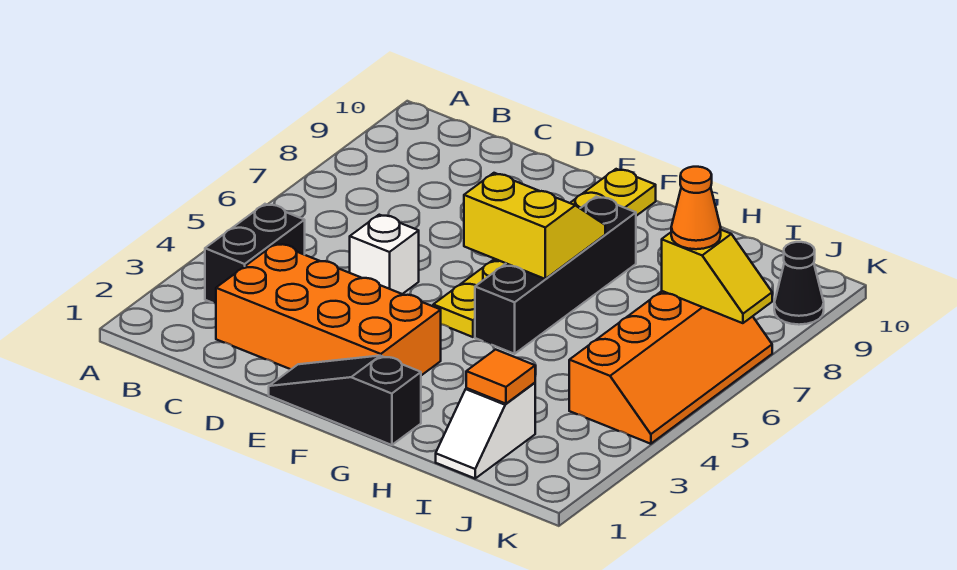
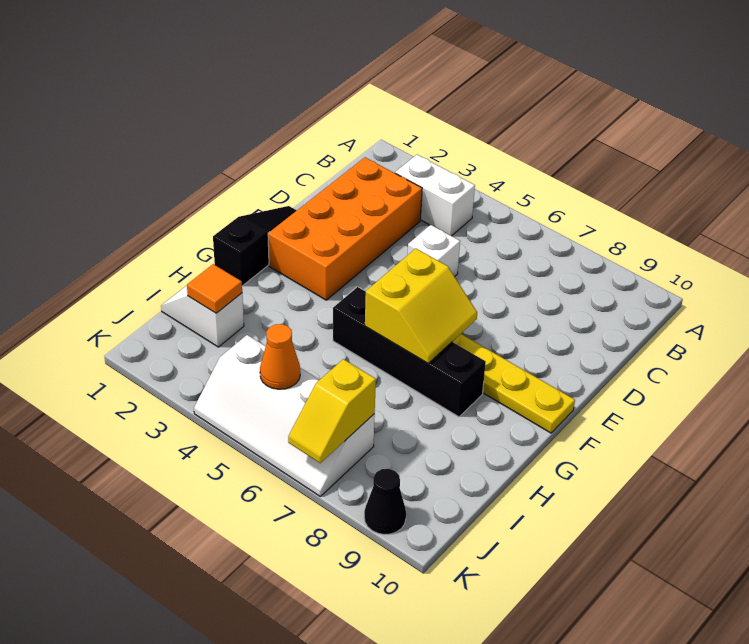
black brick B3:B4 level 1 -> white brick B3:B4 level 1
orange slope J4:K7 level 1 top J -> white slope J4:K7 level 1 top J
orange cone J7 level 3 -> orange cone J5 level 2

